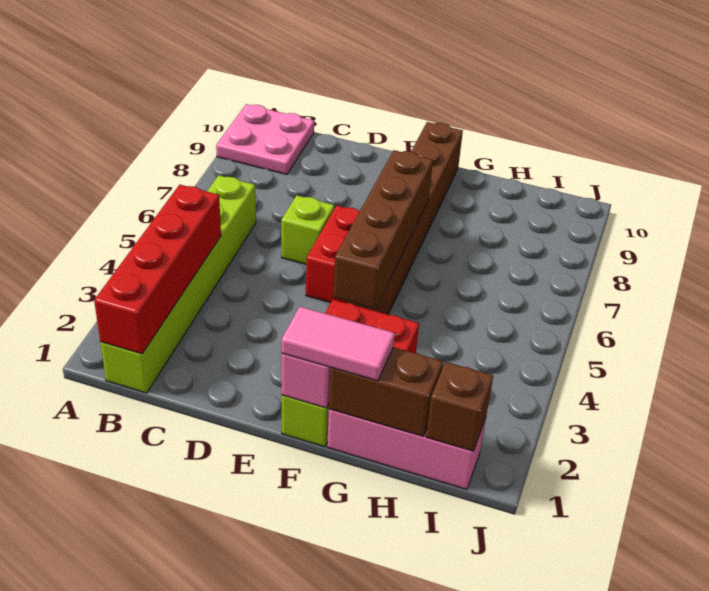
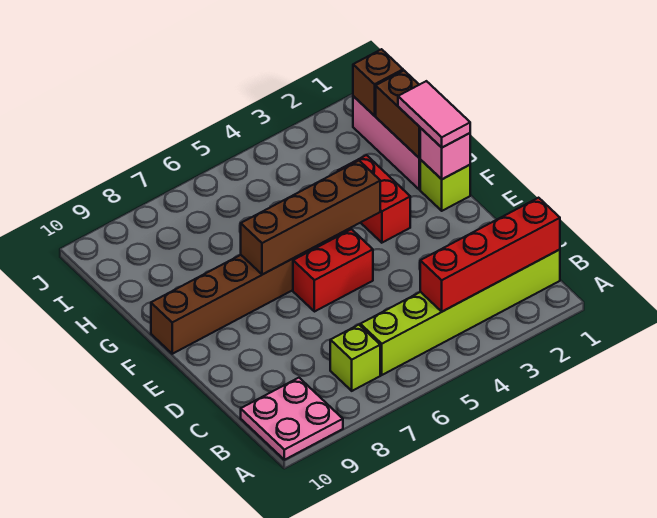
lime brick D6 level 1 -> lime brick B7 level 1

